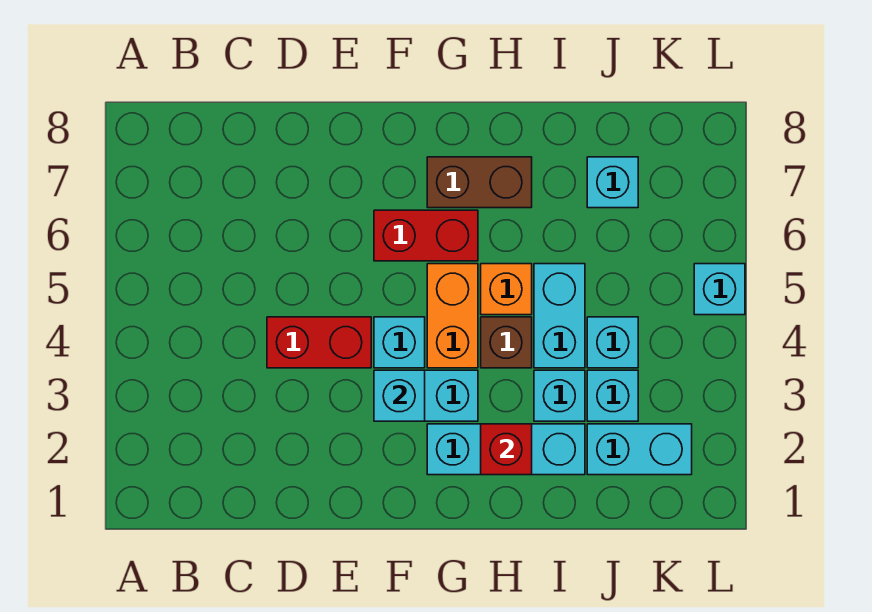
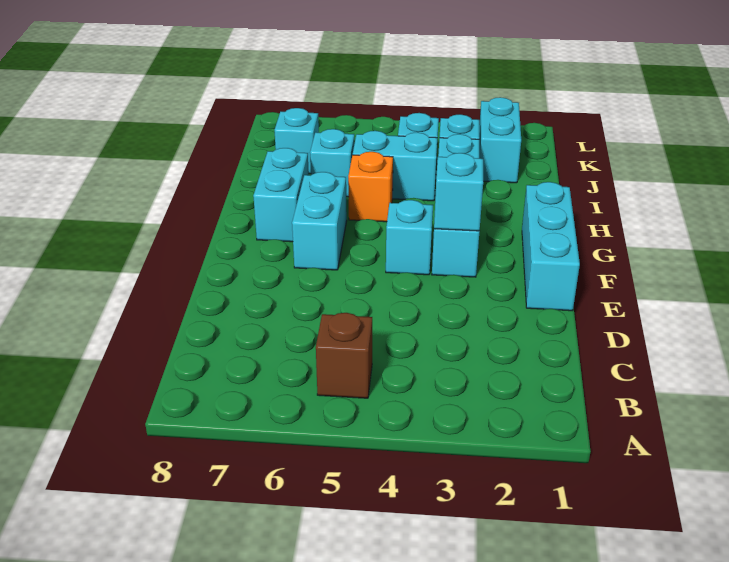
red brick D4:E4 level 1 -> none
red brick F6:G6 level 1 -> cyan brick F6:G6 level 1
cyan brick G2:I2 level 1 -> cyan brick E1:G1 level 1
orange brick G4:G5 level 1 -> none
brown brick G7:H7 level 1 -> cyan brick G7:H7 level 1
red brick H2 level 2 -> none
brown brick H4 level 1 -> brown brick B5 level 1
cyan brick L5 level 1 -> cyan brick I6 level 1

